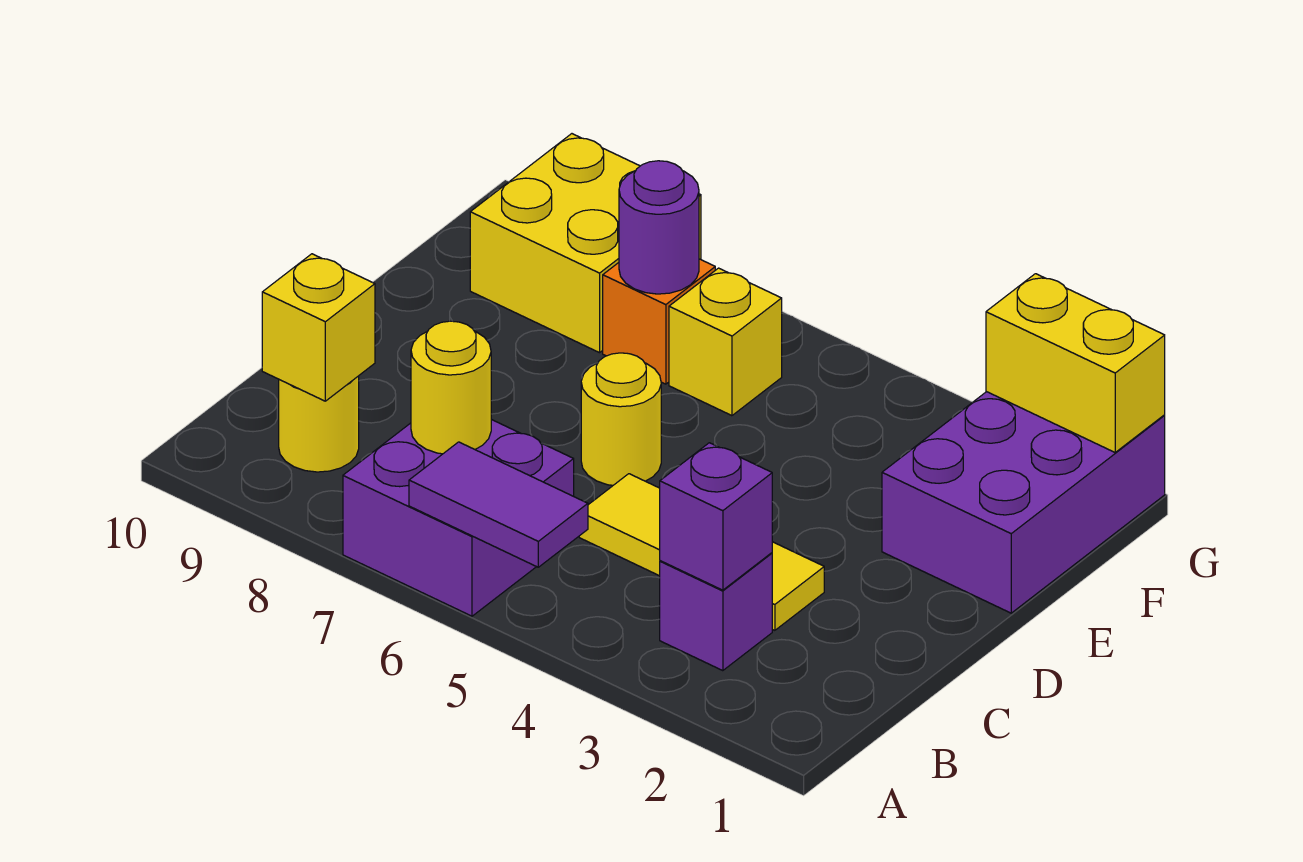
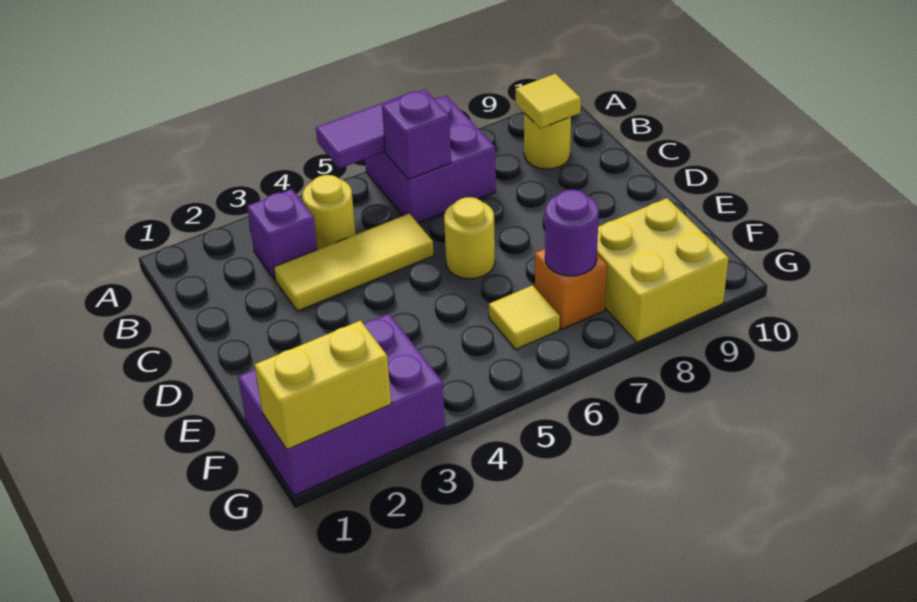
purple brick B3 level 2 -> purple brick B6 level 2
yellow round brick B7 level 2 -> yellow round brick B4 level 1
yellow brick B9 level 2 -> yellow tile B9 level 2
purple brick E1:G2 level 1 -> purple brick F1:G3 level 1
yellow brick F6 level 1 -> yellow tile F6 level 1

